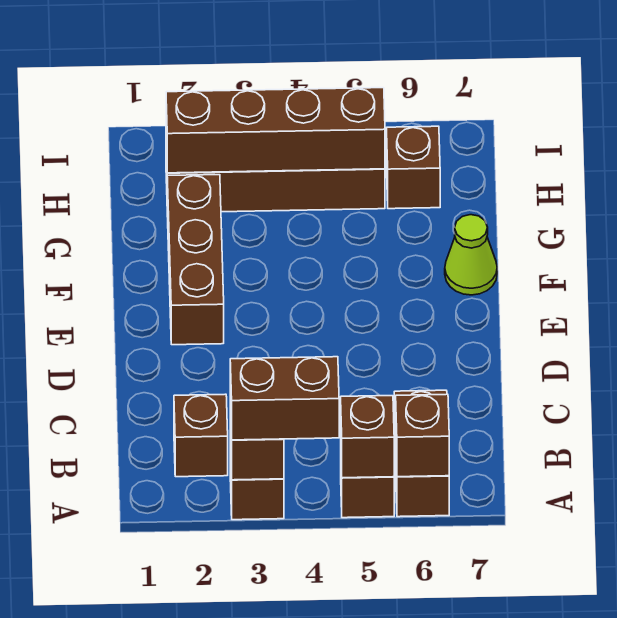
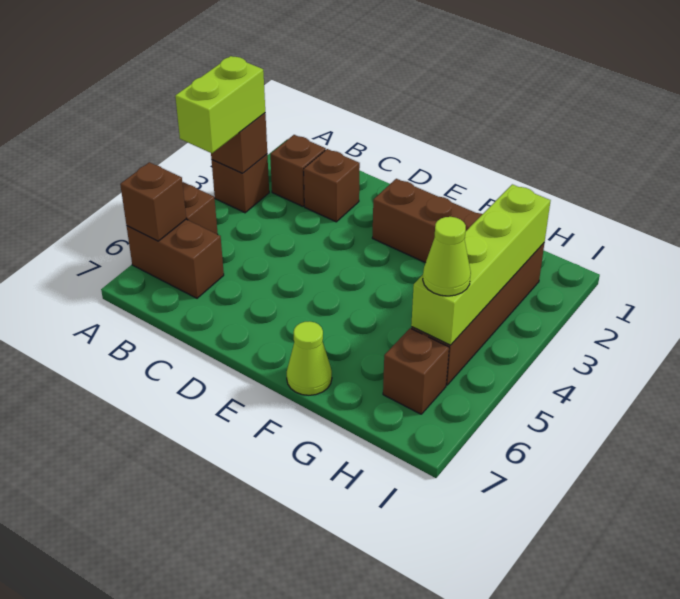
brown brick A3:A4 level 3 -> lime brick A3:A4 level 3
brown brick A5 level 2 -> brown brick C2 level 1
brown brick H2:H5 level 2 -> lime brick H2:H5 level 2
none -> lime cone H5 level 3

